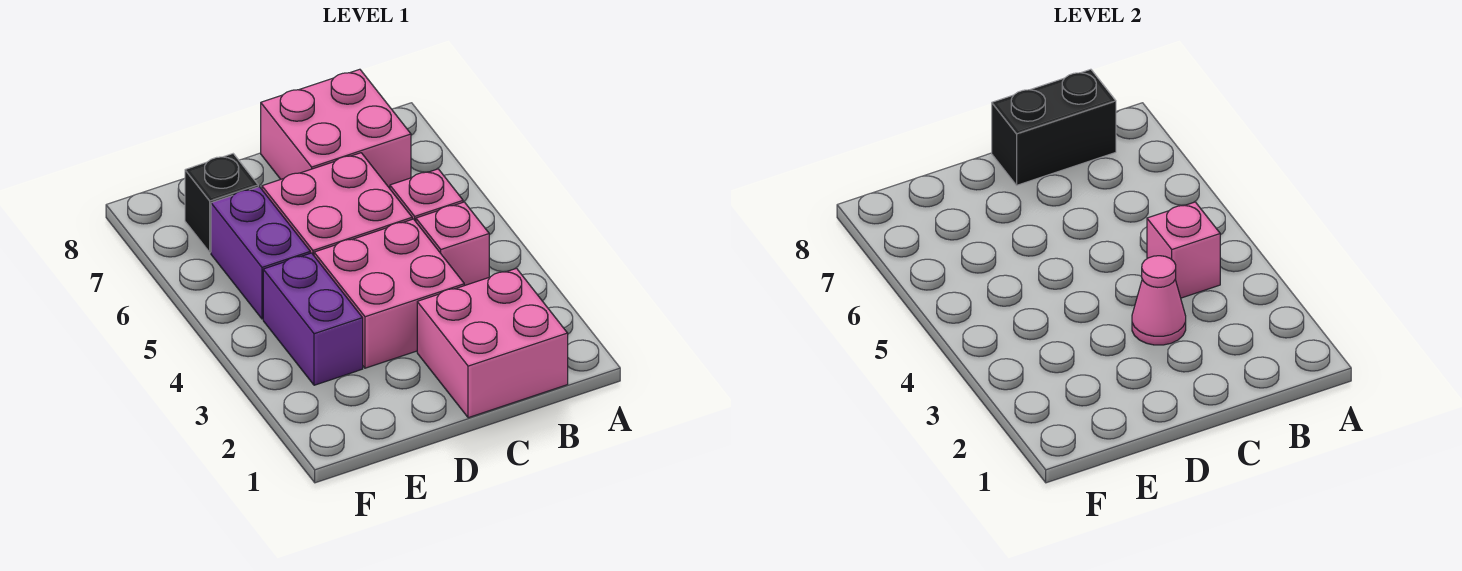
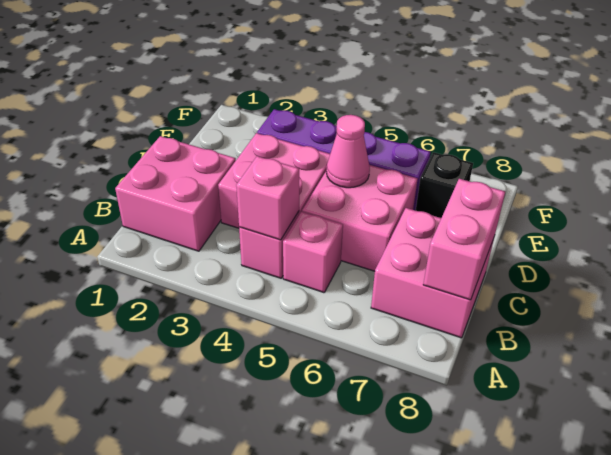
black brick B8:C8 level 2 -> pink brick B8:C8 level 2
pink cone C3 level 2 -> pink cone D5 level 2

